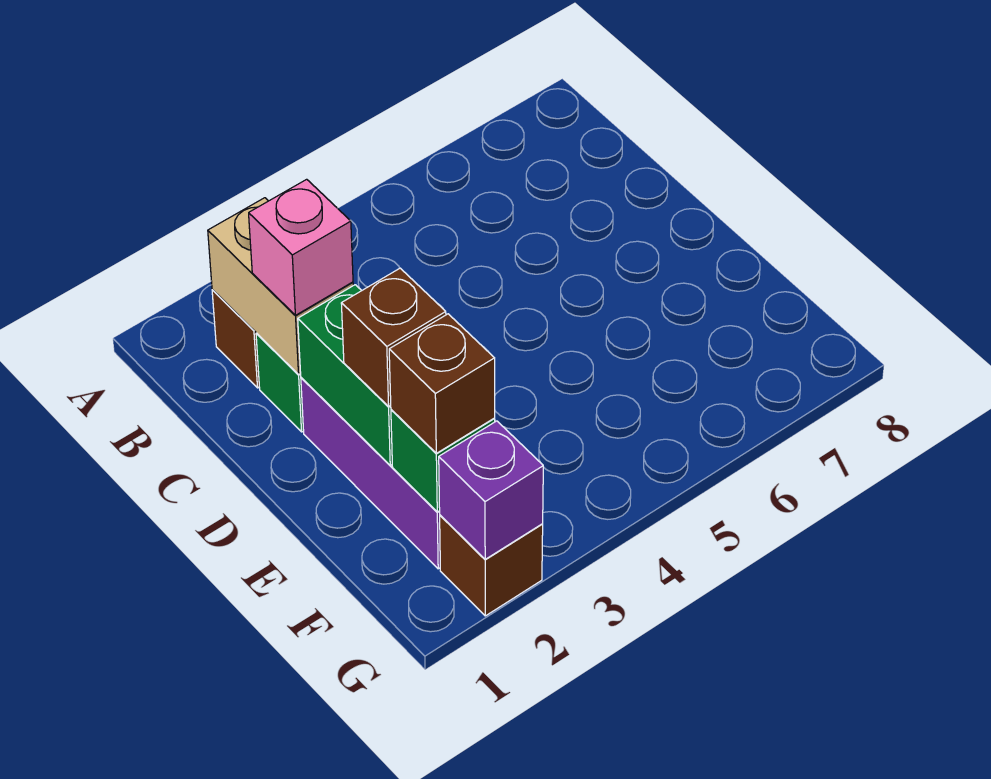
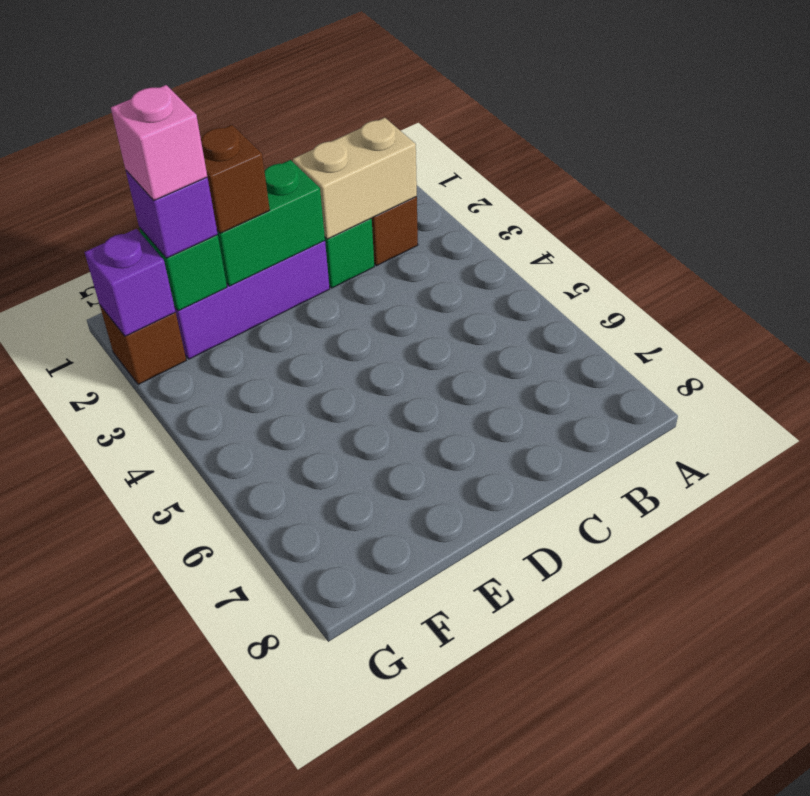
pink brick C2 level 3 -> pink brick F2 level 4
brown brick F2 level 3 -> purple brick F2 level 3

